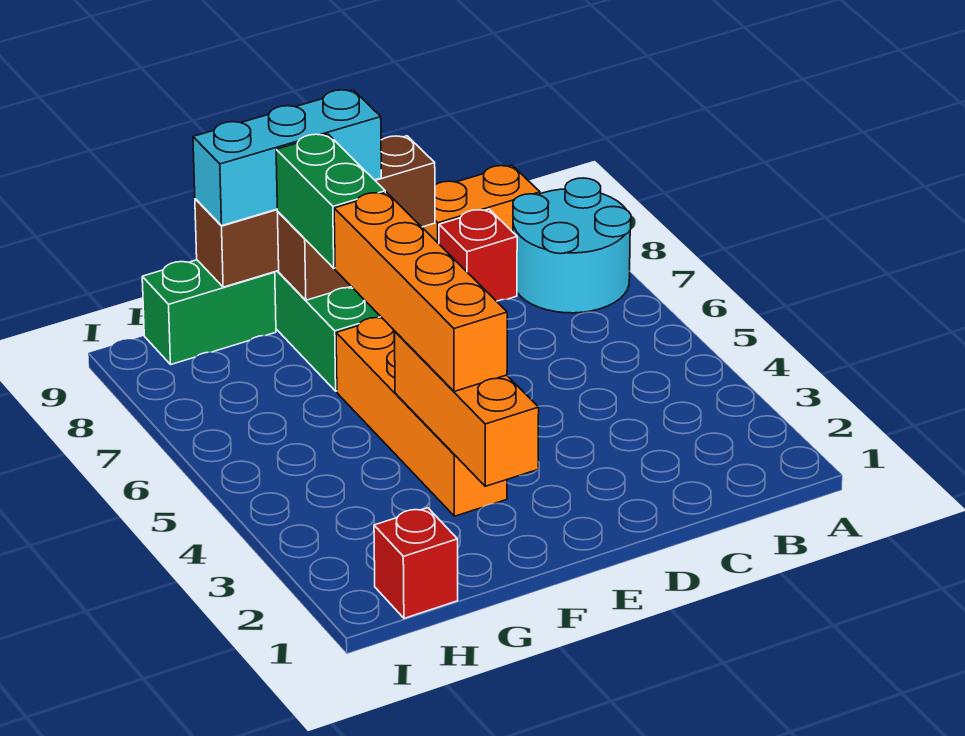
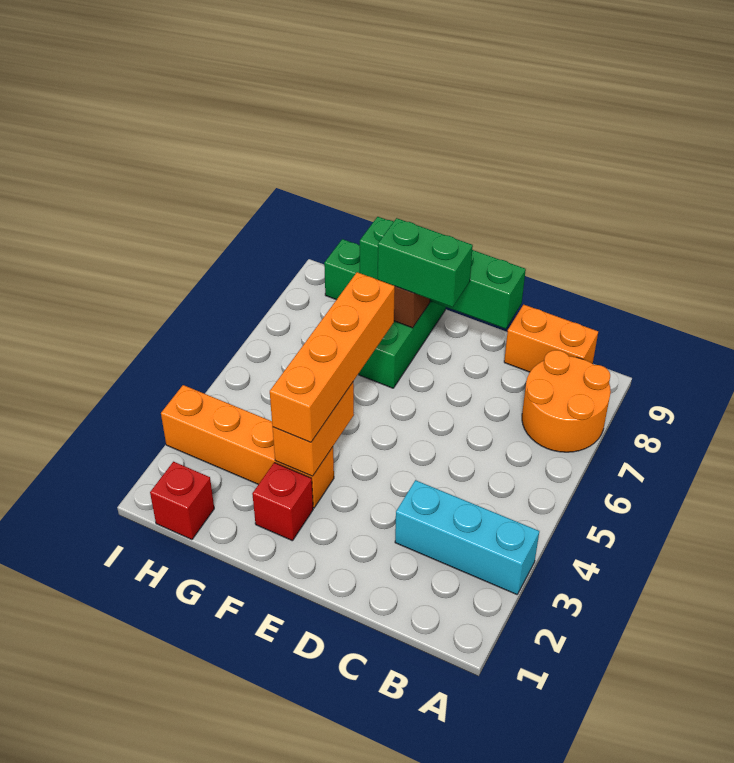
cyan round brick A7:B8 level 1 -> orange round brick A7:B8 level 1
red brick C8 level 1 -> red brick F2 level 1
brown brick D9:G9 level 2 -> green brick D9:G9 level 2
cyan brick E9:G9 level 3 -> cyan brick A3:C3 level 1
orange brick F2:F4 level 2 -> orange brick F3:F4 level 2
orange brick F3:F6 level 1 -> orange brick F3:I3 level 1
green brick F7:F8 level 3 -> green brick E8:F8 level 3

